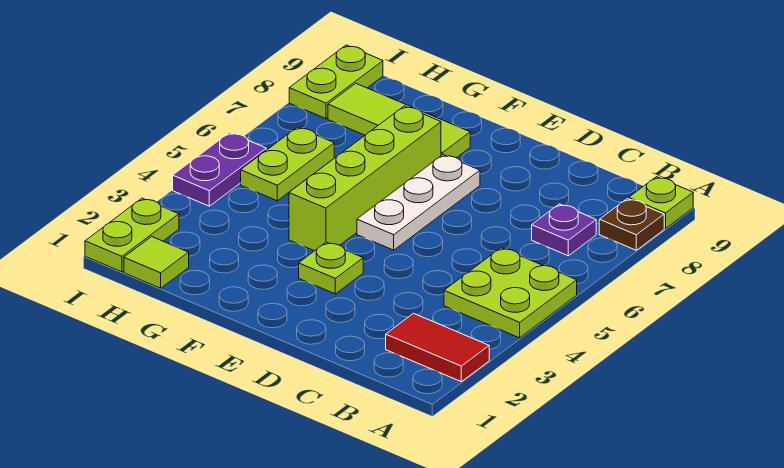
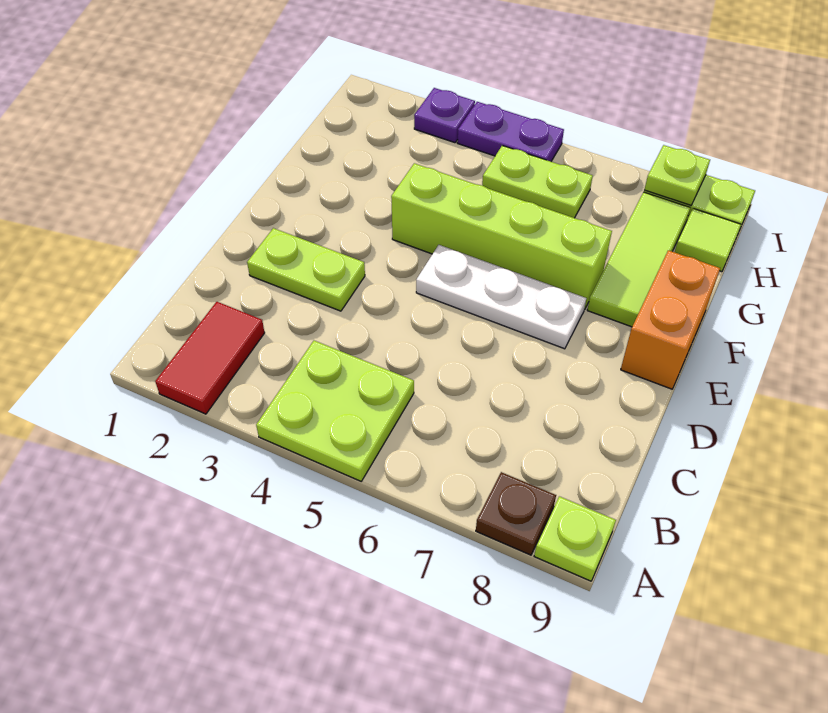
purple plate B7 level 1 -> purple plate I3 level 1
lime plate E3 level 1 -> lime plate I8 level 2
none -> orange brick E9:F9 level 1
lime tile H1 level 1 -> lime tile H9 level 1
lime plate I1:I2 level 1 -> lime plate D2:D3 level 1

